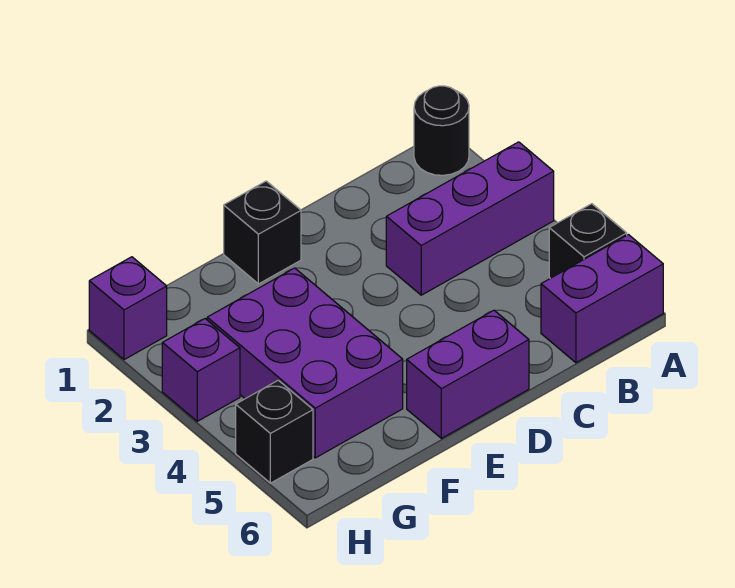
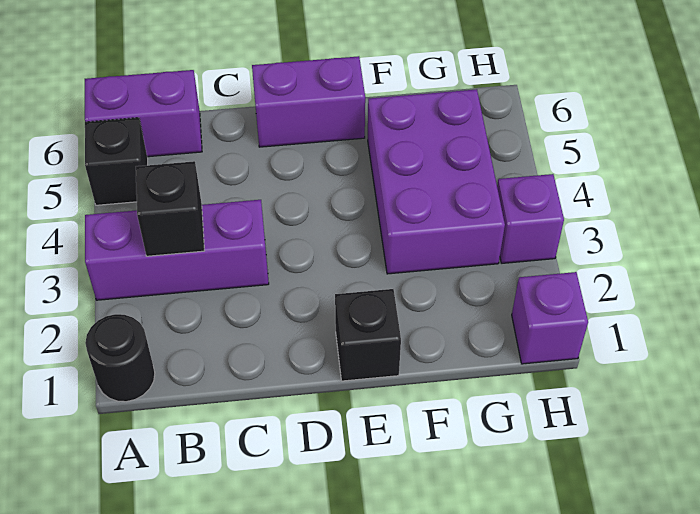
black brick H5 level 1 -> black brick B3 level 2

